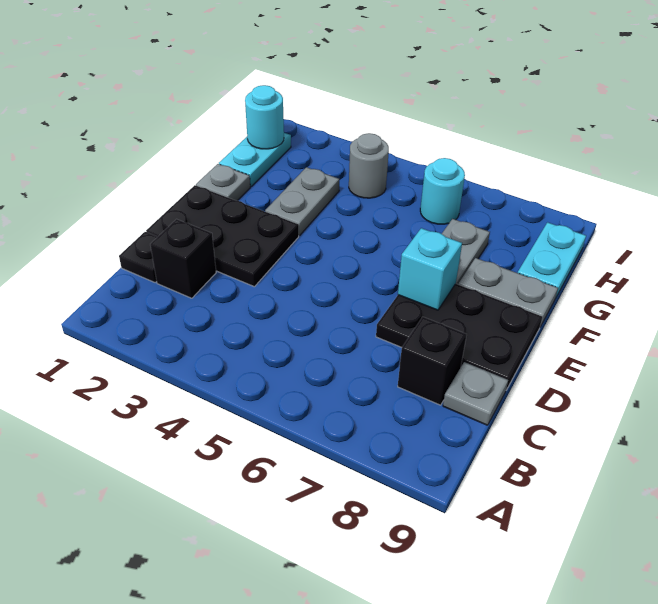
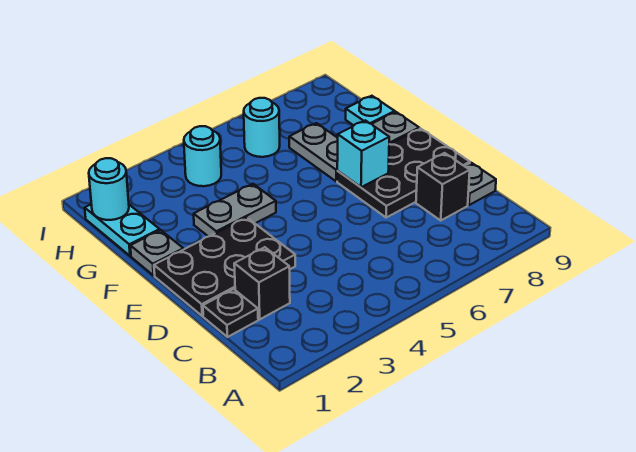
grey plate F3:G3 level 1 -> grey plate F3:F4 level 1
cyan plate G9:H9 level 1 -> cyan plate G9 level 1
grey round brick H4 level 1 -> cyan round brick H4 level 1

